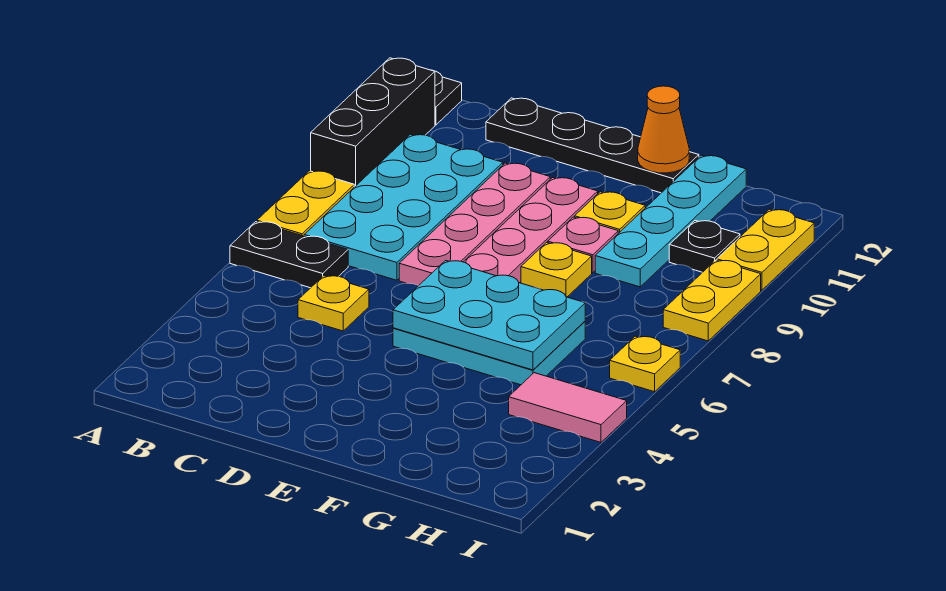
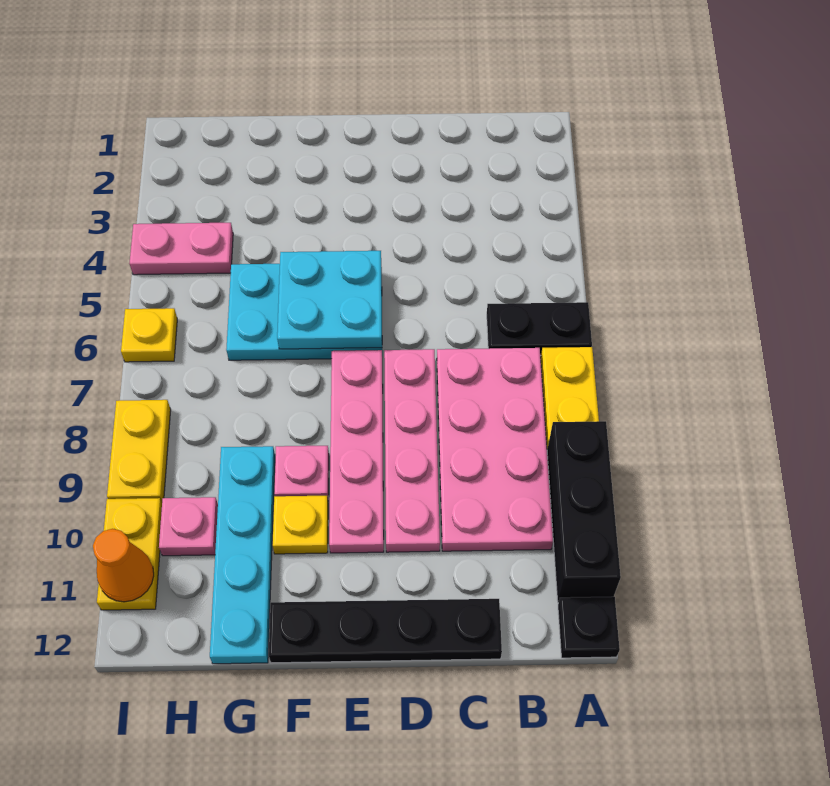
cyan plate B7:C10 level 1 -> pink plate B7:C10 level 1
yellow plate C5 level 1 -> none
cyan plate E5:G6 level 2 -> cyan plate E5:F6 level 2
yellow plate F8 level 1 -> none
orange cone F12 level 2 -> orange cone I11 level 2
pink tile H4:I4 level 1 -> pink plate H4:I4 level 1
black plate H10 level 1 -> pink plate H10 level 1

